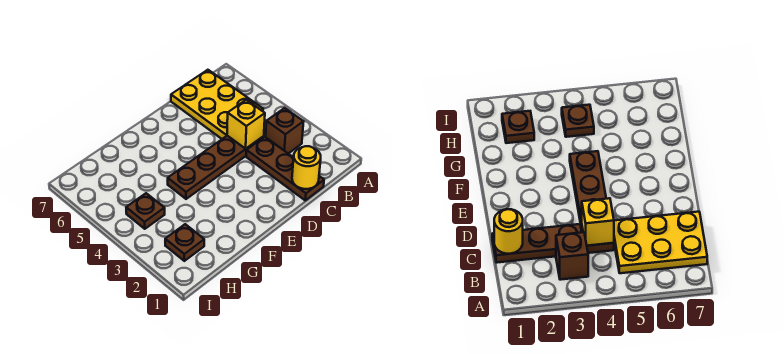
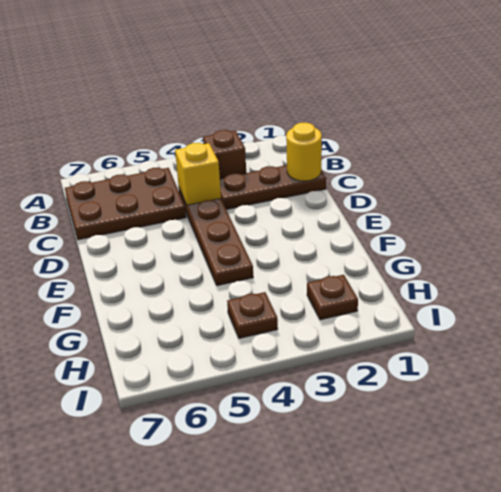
yellow plate B5:C7 level 1 -> brown plate B5:C7 level 1

